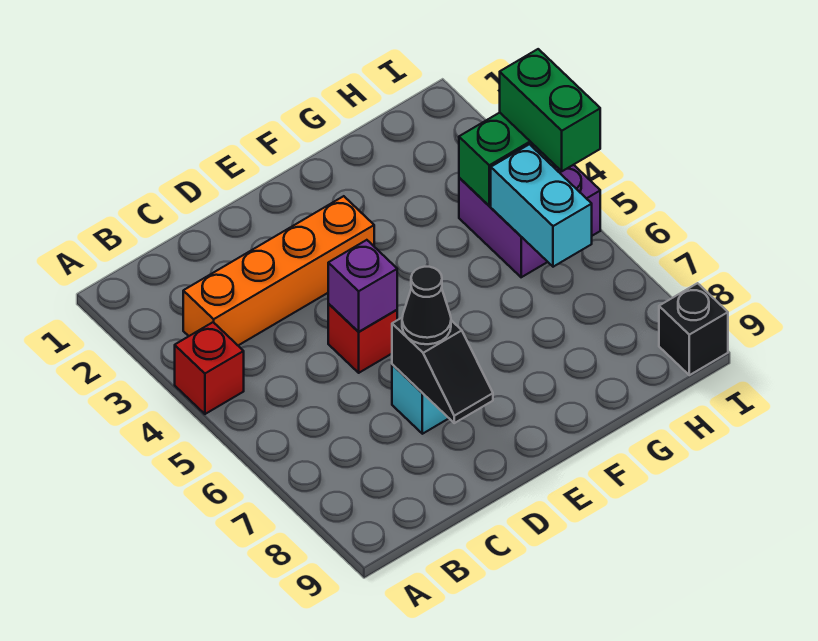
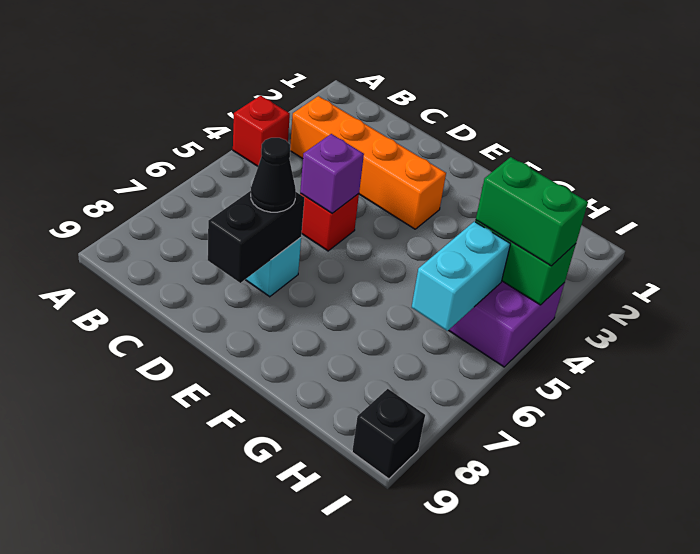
black slope D7:D8 level 2 top 7 -> black brick D7:D8 level 2
green brick I4:I5 level 3 -> green brick H4:I4 level 3

